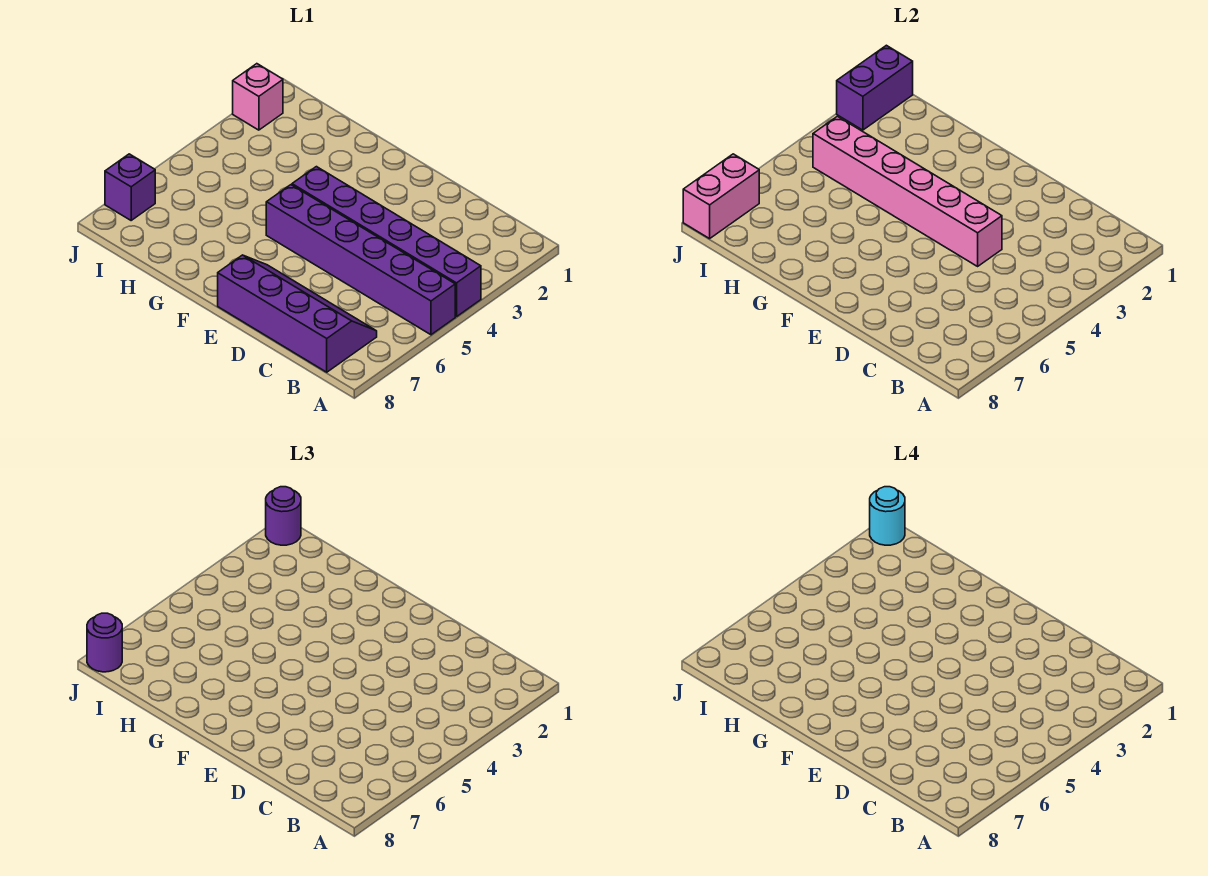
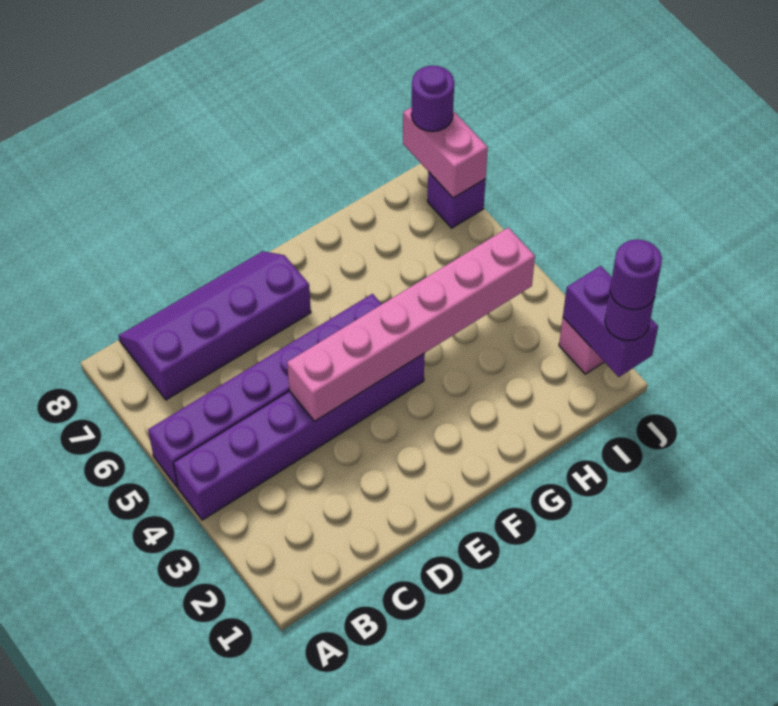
purple slope B7:E8 level 1 top 8 -> purple slope B7:E8 level 1 top 7
cyan round brick J1 level 4 -> purple round brick J1 level 4

